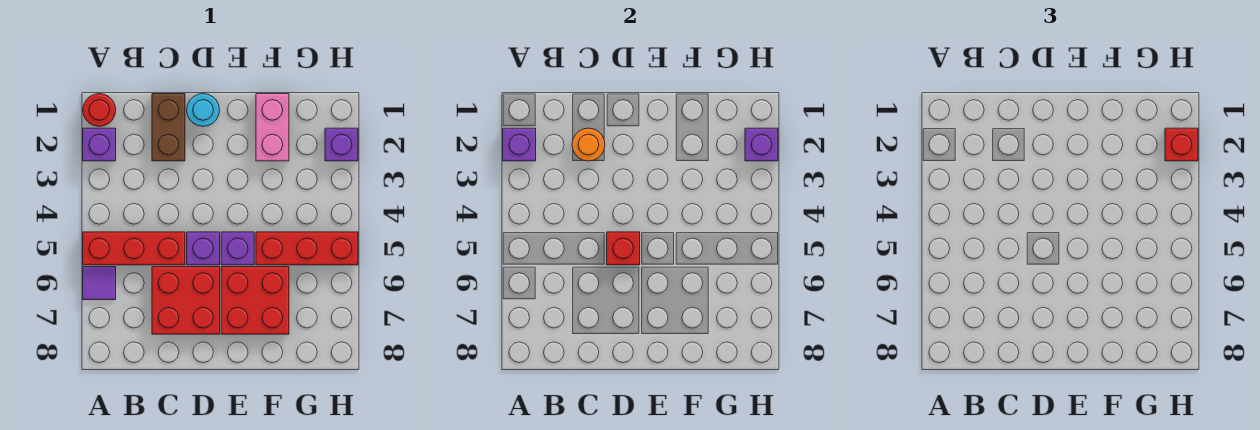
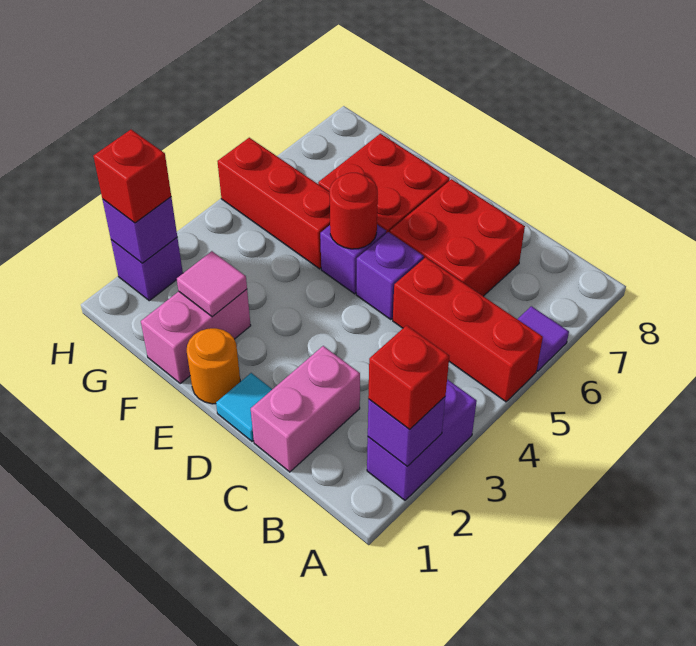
red round brick A1 level 1 -> red round brick E5 level 2
purple brick A2 level 1 -> purple brick A2:A3 level 1
brown brick C1:C2 level 1 -> pink brick C1:C2 level 1
orange round brick C2 level 2 -> orange round brick E1 level 1
cyan round brick D1 level 1 -> cyan tile D1 level 1
red brick D5 level 2 -> red brick A2 level 3
none -> pink tile F2 level 2

